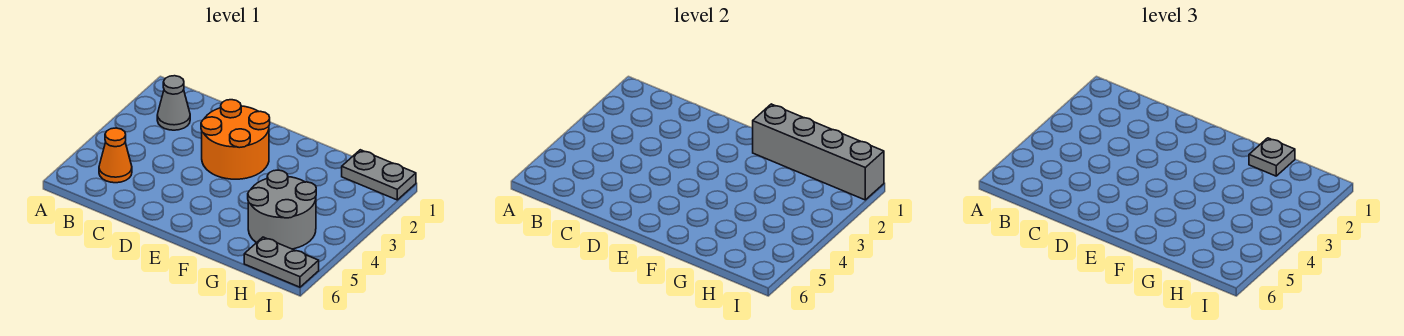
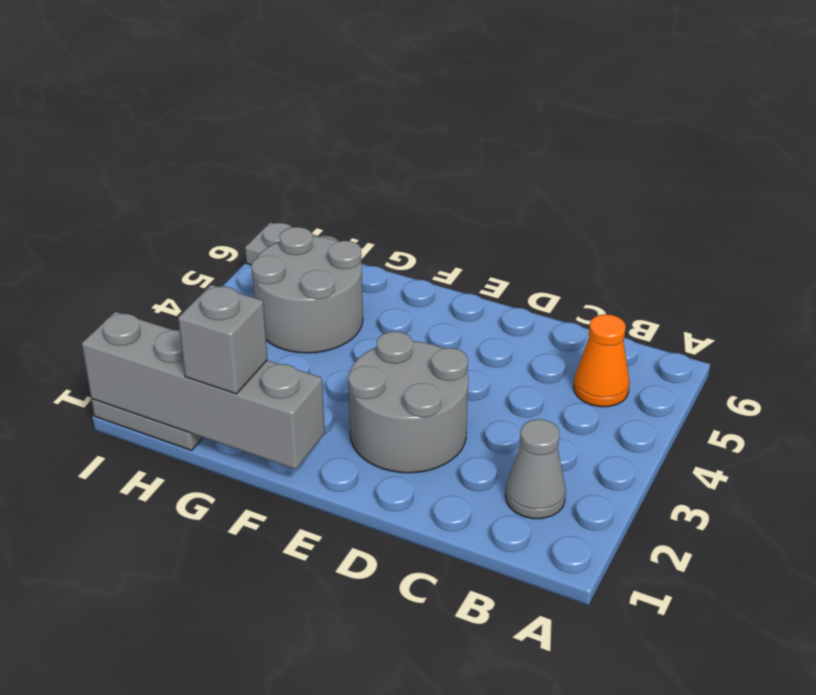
orange round brick D2:E3 level 1 -> grey round brick D2:E3 level 1
grey plate G1 level 3 -> grey brick G1 level 3

